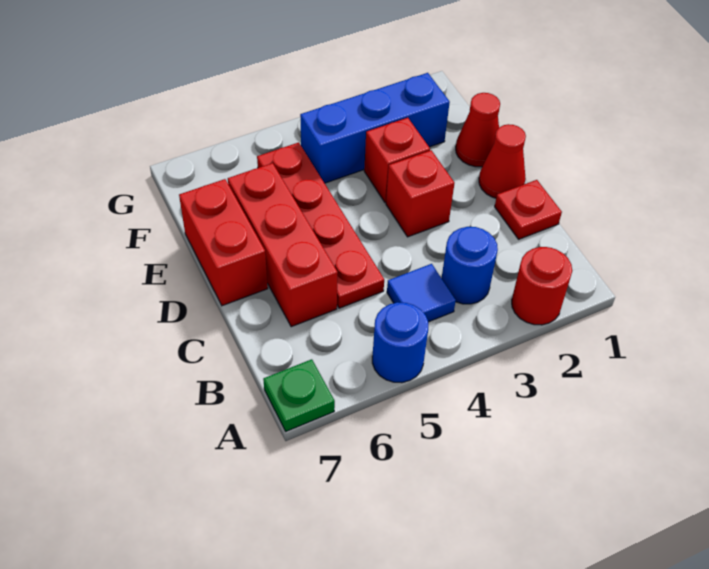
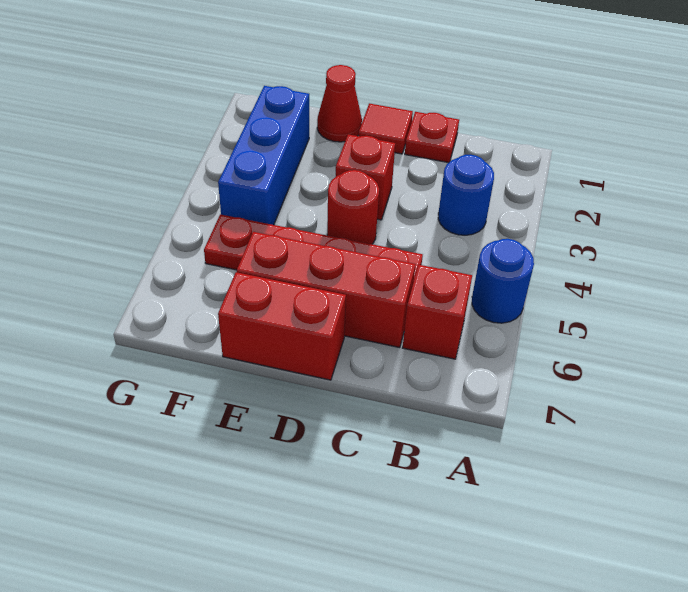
red round brick A2 level 1 -> red round brick D4 level 1
green plate A7 level 1 -> none
blue tile B4 level 1 -> none
red cone D1 level 1 -> red tile D1 level 1
red brick E3 level 1 -> red brick B6 level 1

